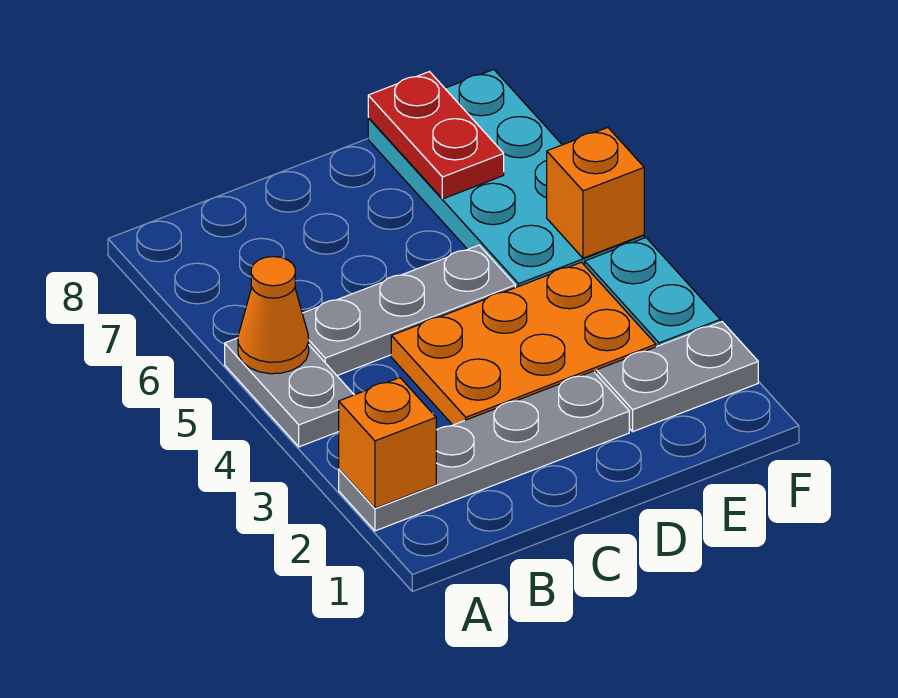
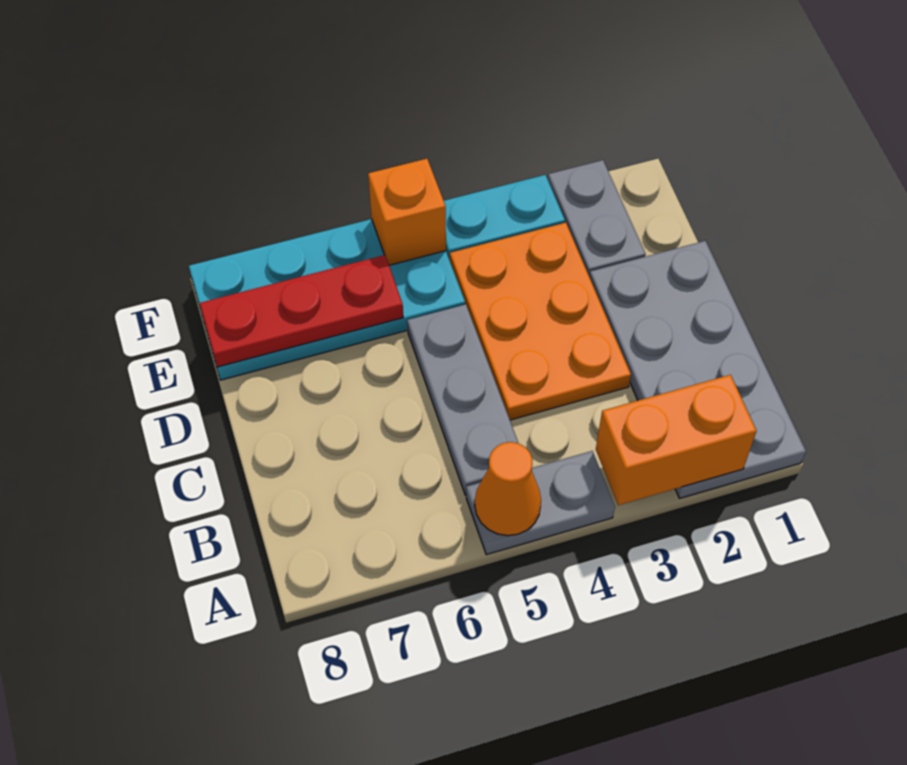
grey plate A2:D2 level 1 -> grey plate A1:D2 level 1
orange brick A2 level 2 -> orange brick A2:A3 level 2
red plate E7:E8 level 2 -> red plate E6:E8 level 2

